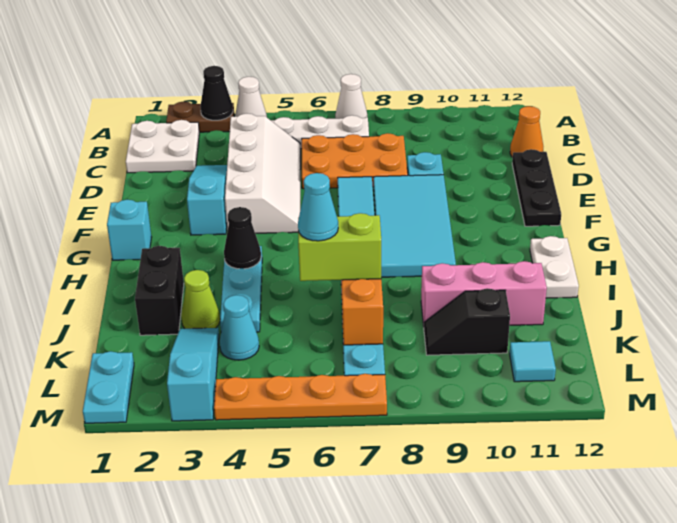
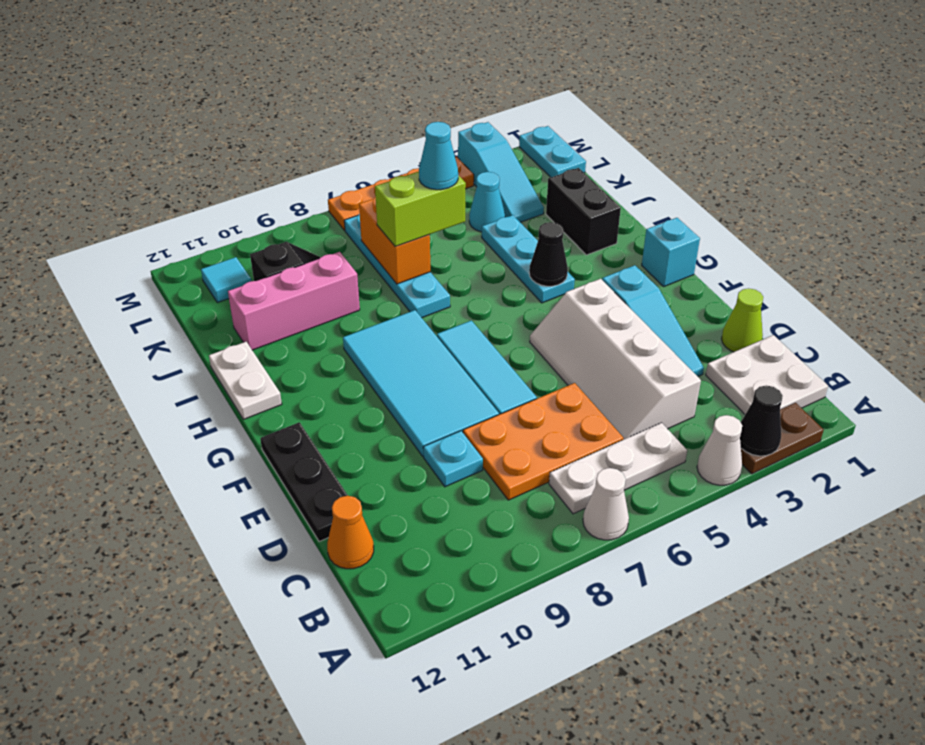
lime cone J3 level 1 -> lime cone D1 level 1

